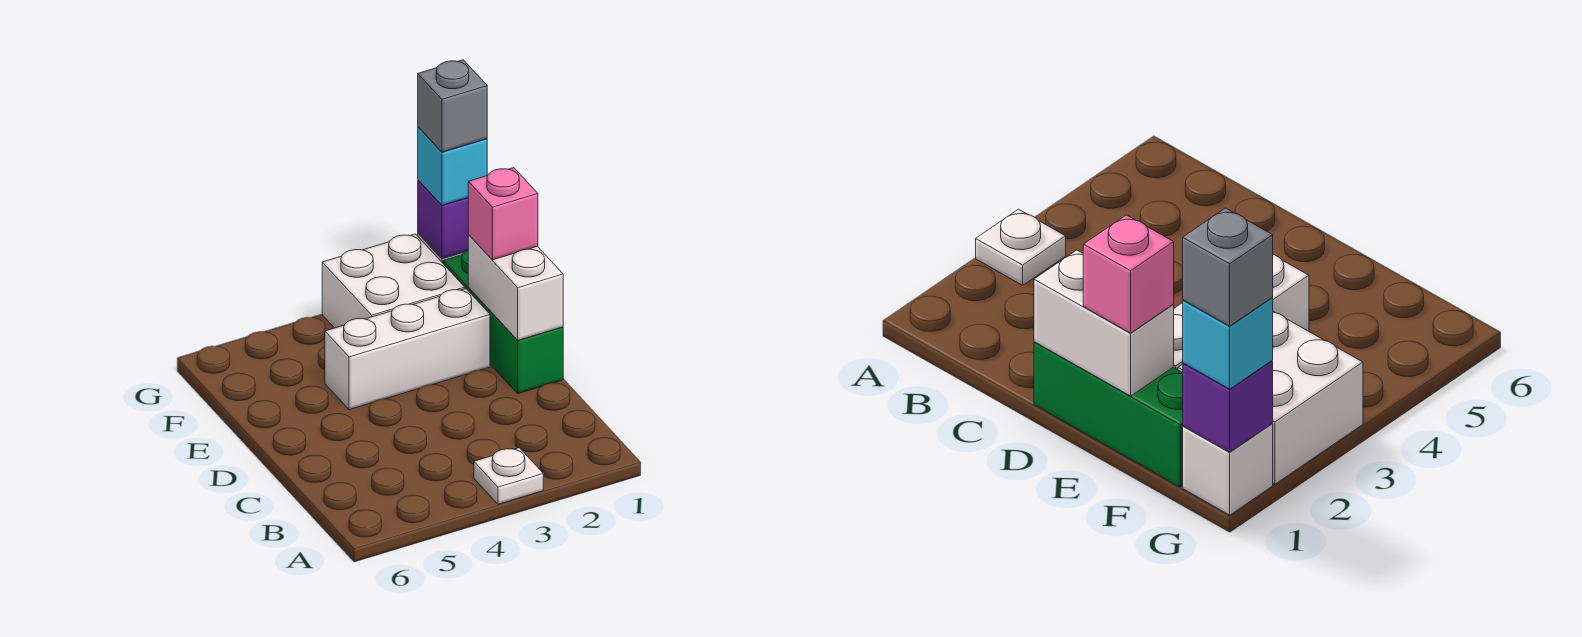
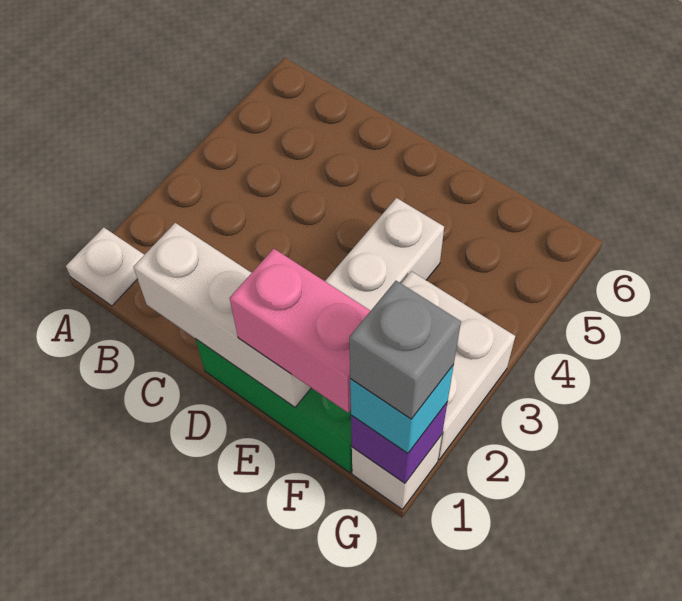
white plate A3 level 1 -> white plate A1 level 1
white brick D1:E1 level 2 -> white brick C1:E1 level 2
pink brick E1 level 3 -> pink brick E1:F1 level 3

